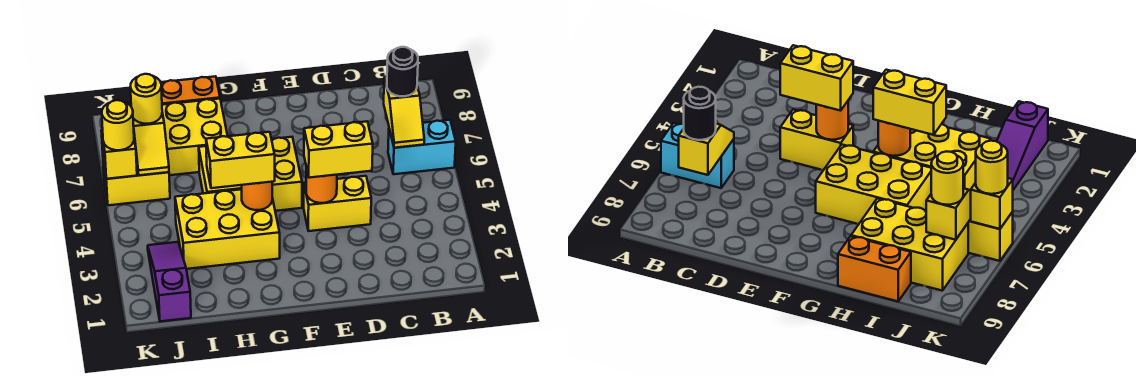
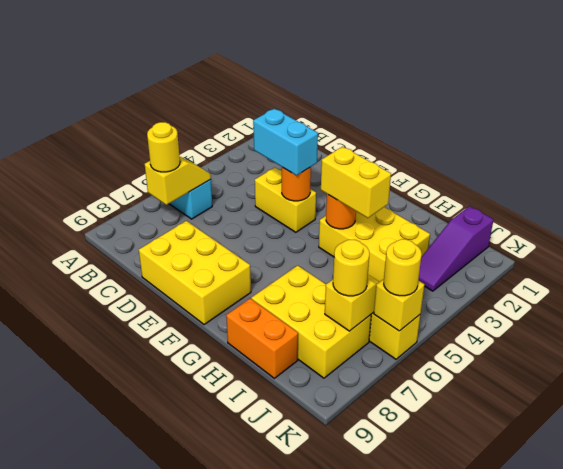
black round brick B7 level 3 -> yellow round brick B7 level 3
yellow brick D4:E4 level 3 -> cyan brick D4:E4 level 3
yellow brick F5:H6 level 1 -> yellow brick D8:F9 level 1

